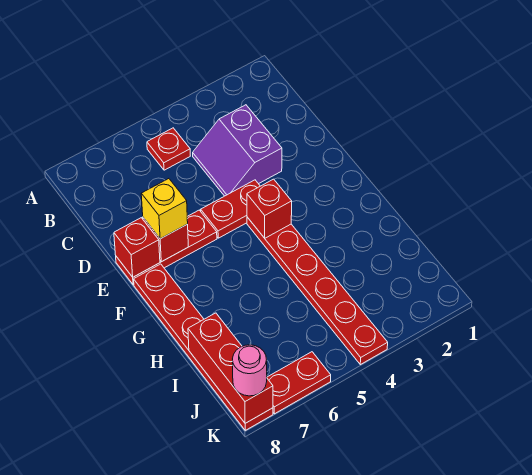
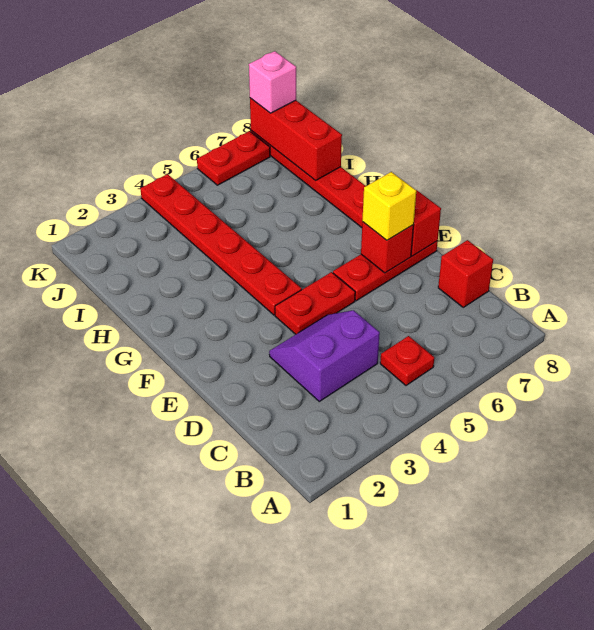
purple slope C3:D4 level 1 top 3 -> purple slope C3:D4 level 1 top C
red brick F4 level 2 -> red brick C8 level 1
pink round brick K8 level 3 -> pink brick K8 level 3

